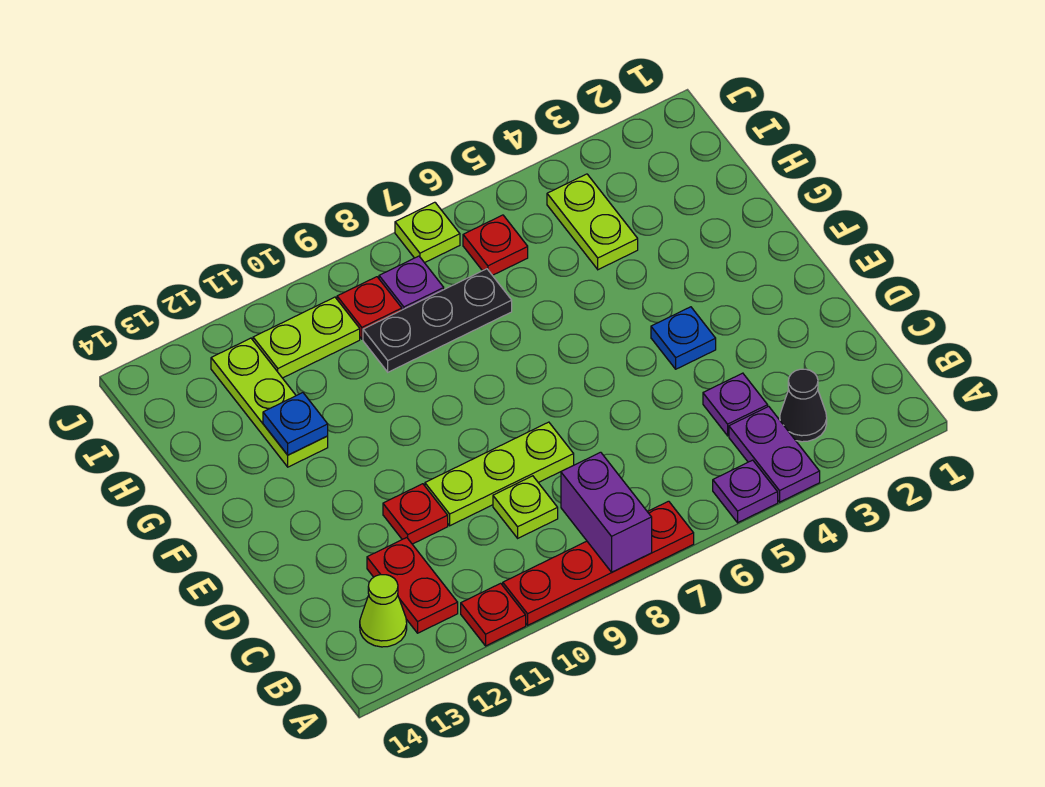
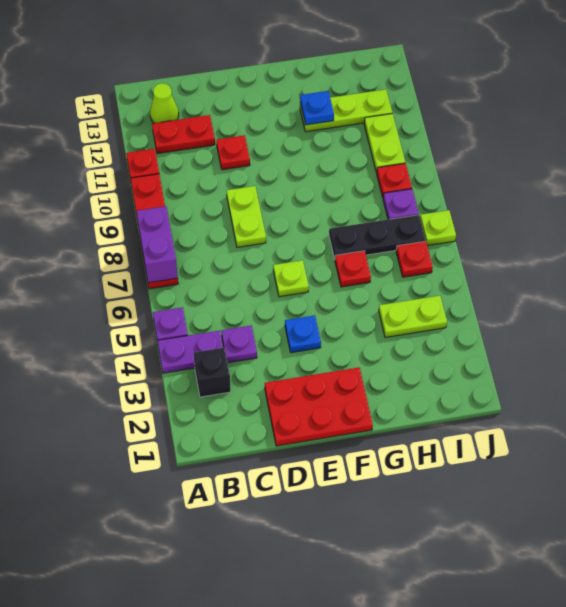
purple brick A8:B8 level 2 -> purple brick A7:A8 level 2
black cone B3 level 1 -> black brick B3 level 1
lime plate C9 level 1 -> lime plate E6 level 1
none -> red plate D1:F2 level 1
lime plate D8:D10 level 1 -> lime plate D8:D9 level 1
none -> red plate G6 level 1
black plate H7:H9 level 1 -> black plate G7:I7 level 1

